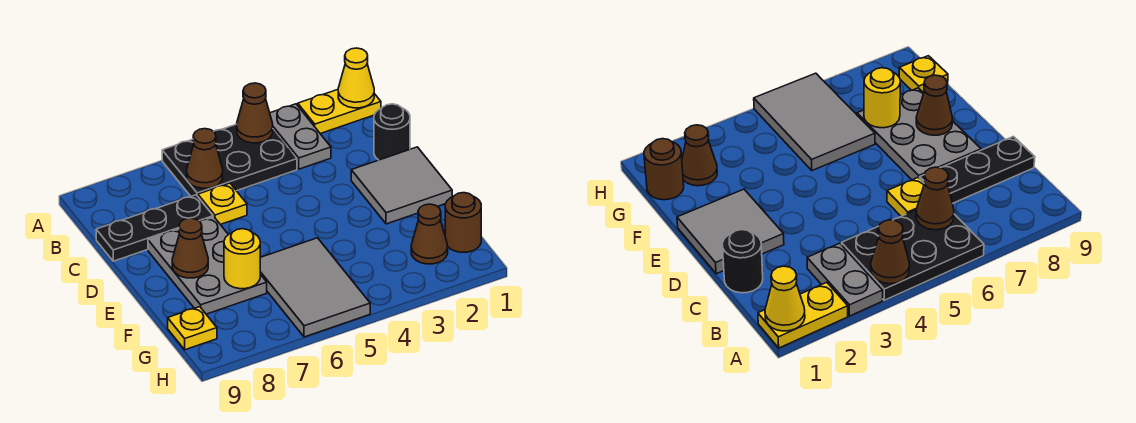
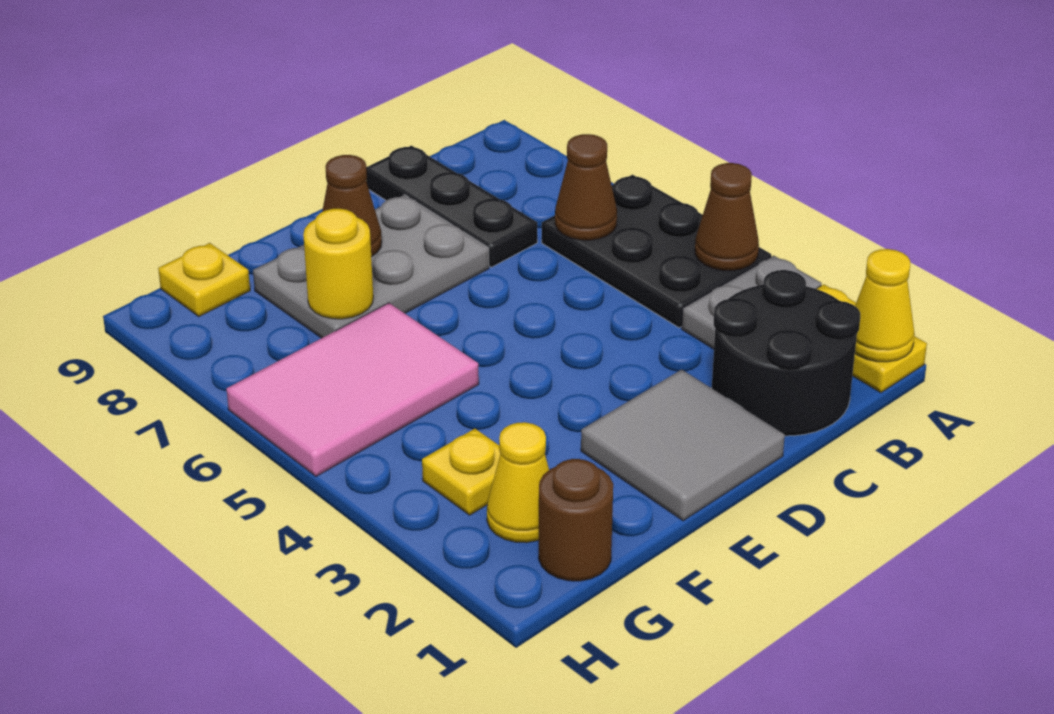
black round brick C1 level 1 -> black round brick B1:C2 level 1
yellow plate C6 level 1 -> yellow plate G3 level 1
grey tile F5:H6 level 1 -> pink tile F5:H6 level 1
brown cone G2 level 1 -> yellow cone G2 level 1

